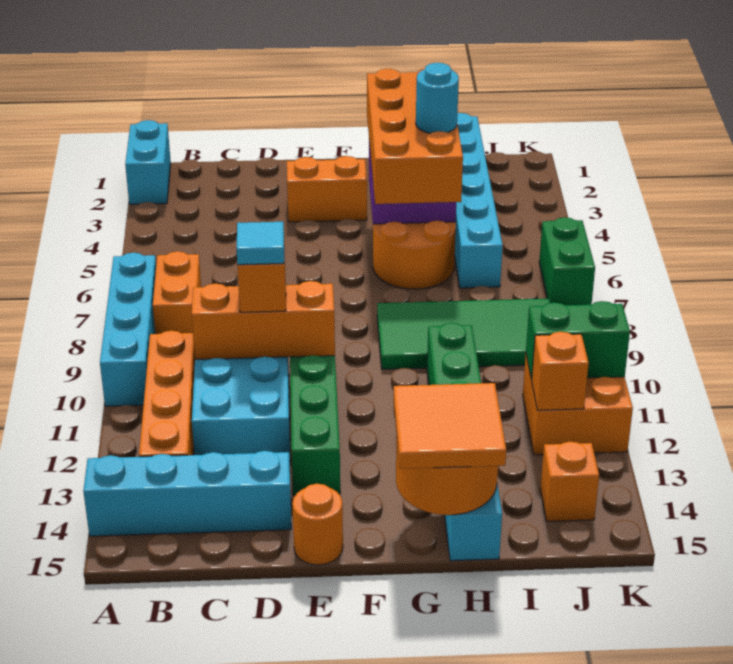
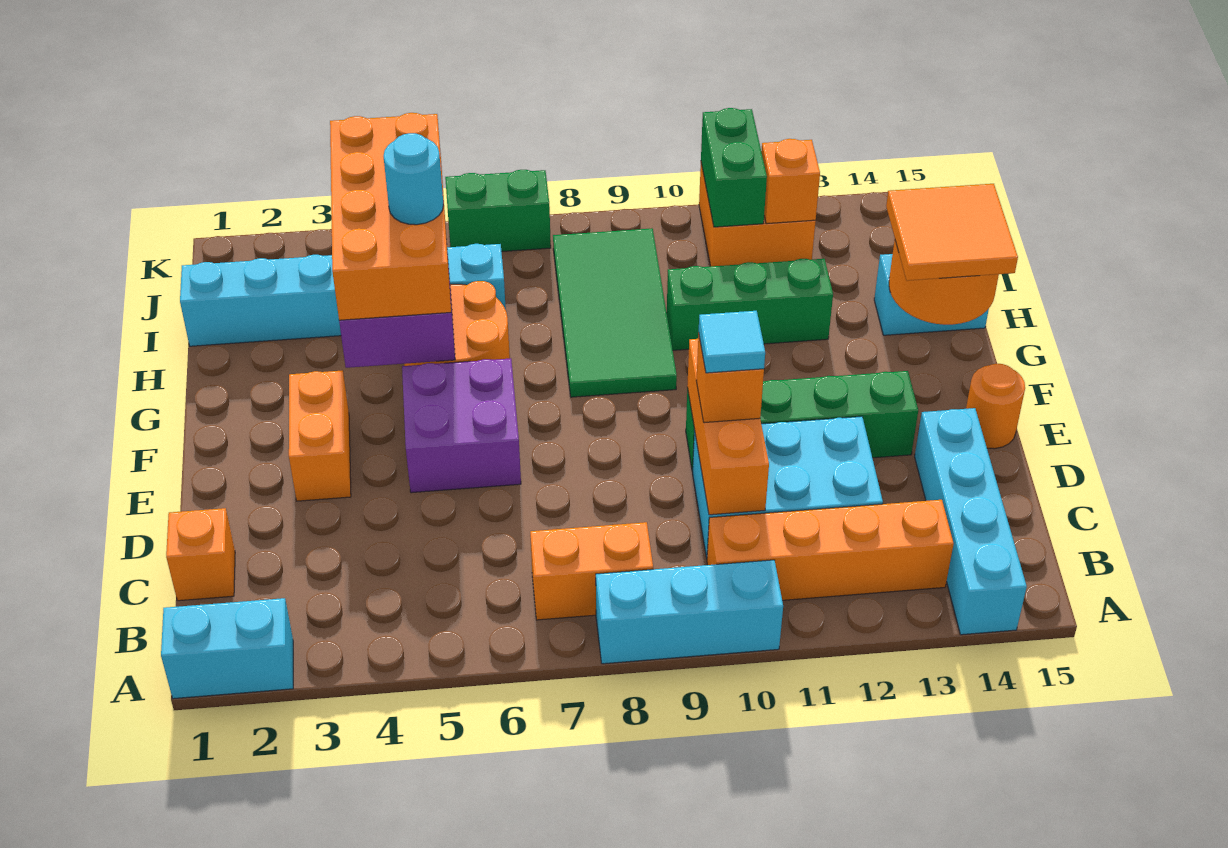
cyan brick A7:A10 level 1 -> cyan brick A8:A10 level 1
none -> purple brick E5:F6 level 1
orange brick G3:H6 level 3 -> orange brick G4:J5 level 3
orange brick J14 level 1 -> orange brick C1 level 1

